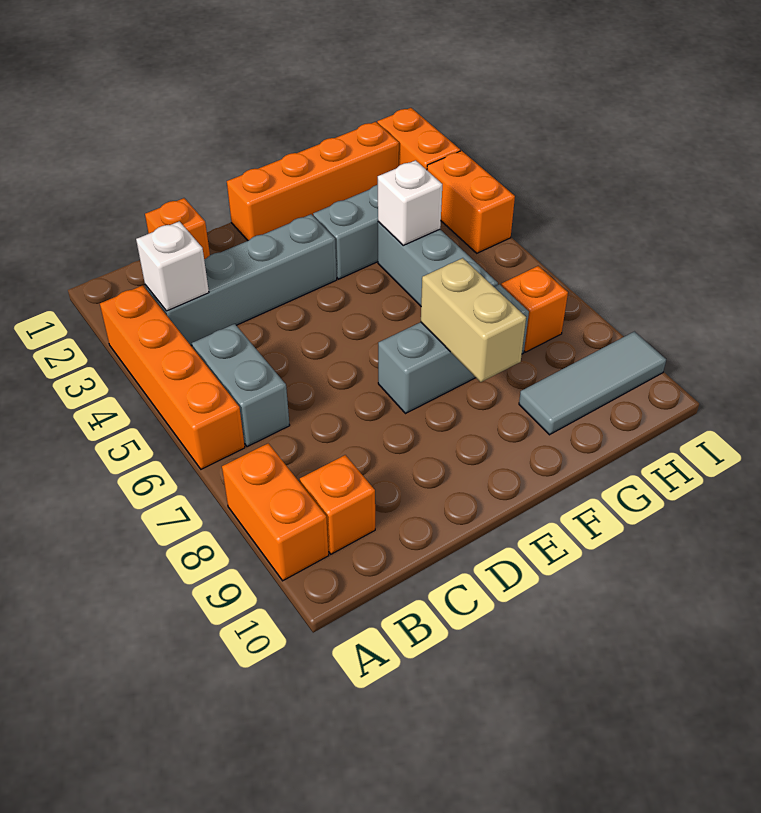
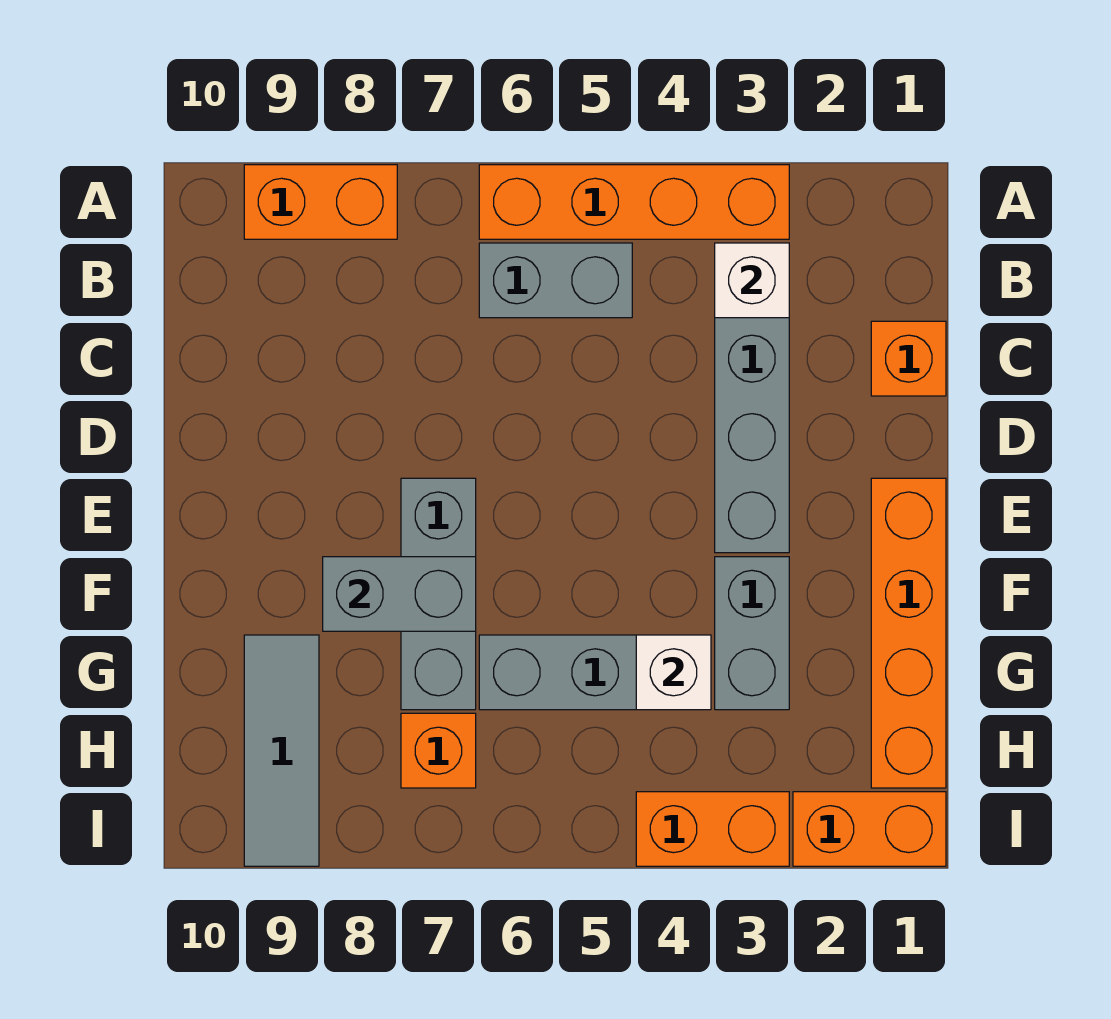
orange brick B9 level 1 -> none
tan brick F7:F8 level 2 -> grey brick F7:F8 level 2

